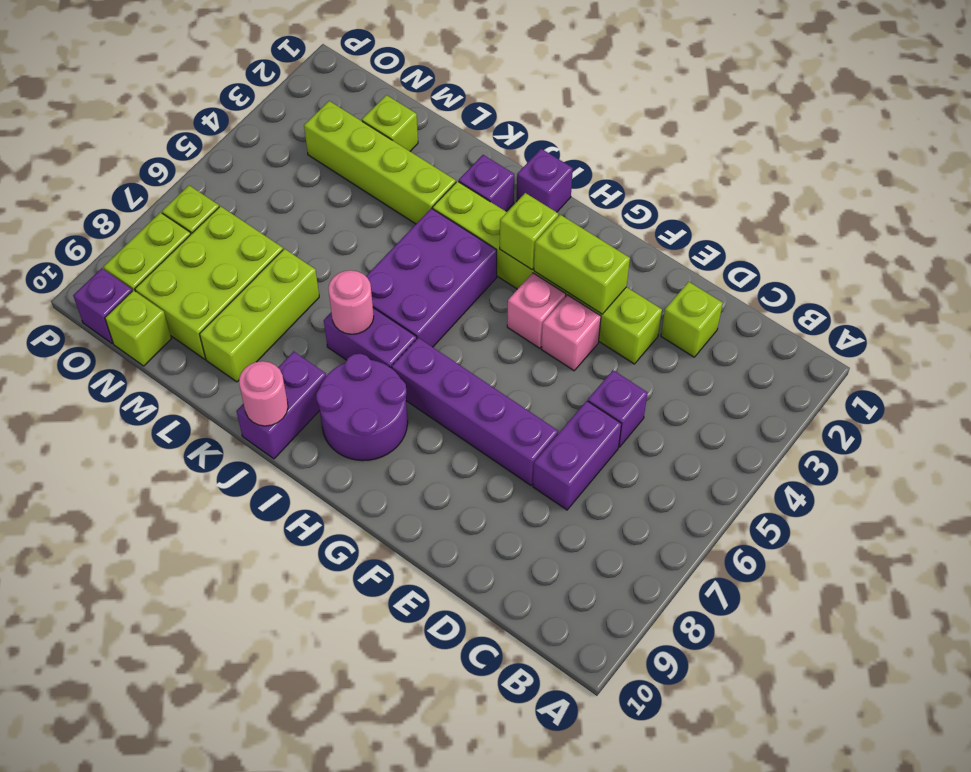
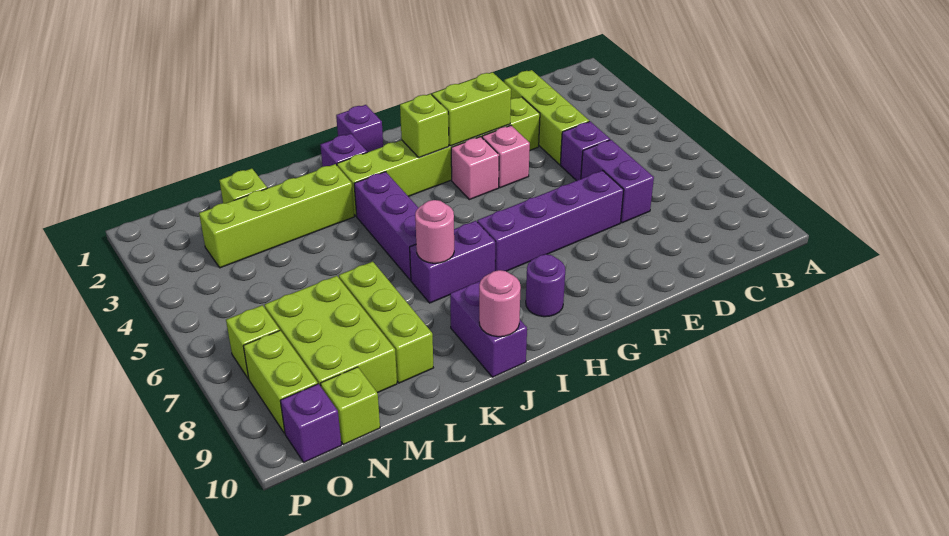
lime brick D2 level 1 -> lime brick D2:D4 level 1
purple round brick H8:I9 level 1 -> purple round brick H9 level 1
purple brick I4:J6 level 1 -> purple brick J4:J6 level 1

